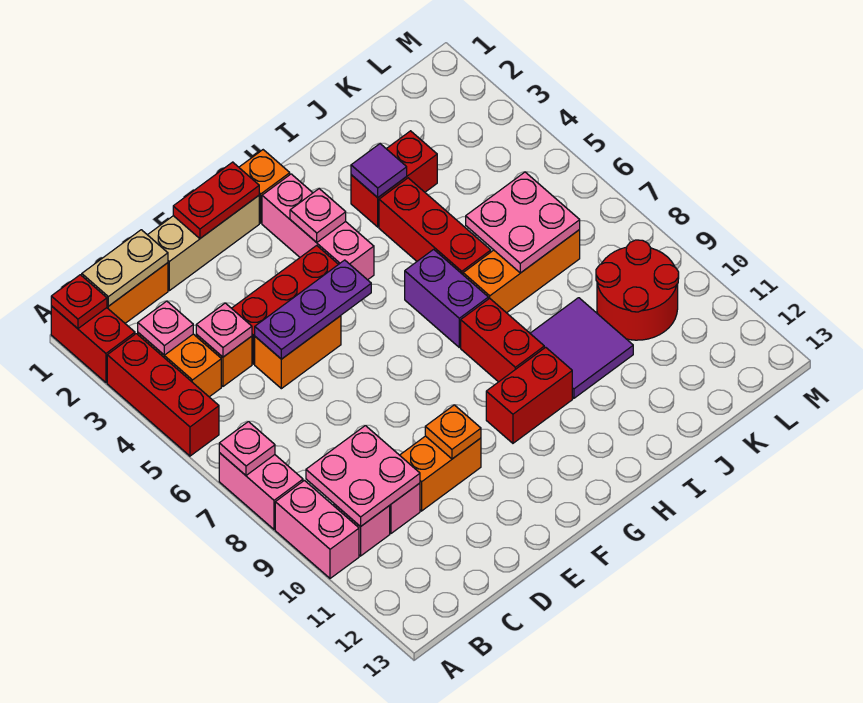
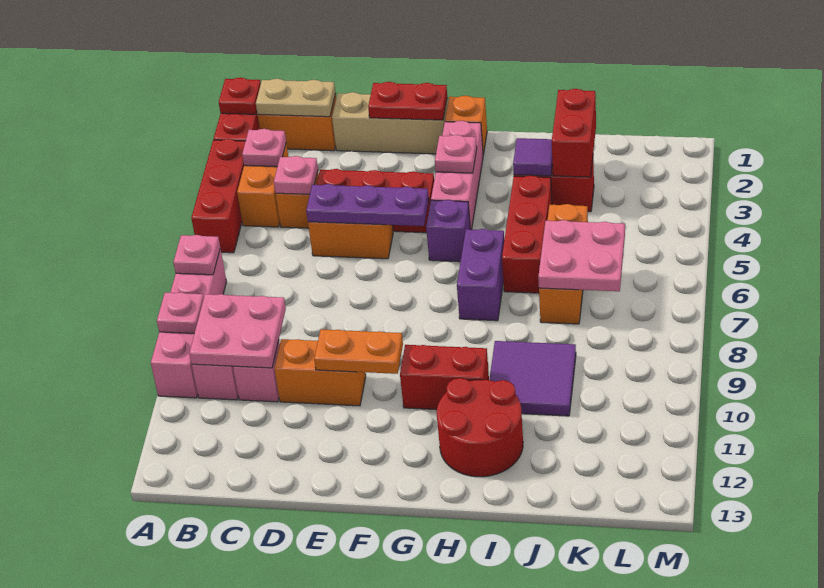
none -> pink plate A9 level 2
orange plate E10 level 2 -> orange plate E10:F10 level 2
none -> purple brick G5 level 1
red brick H8:H9 level 1 -> red brick J2:J3 level 2
orange brick I7:K7 level 1 -> orange brick J5:J7 level 1
red round brick K9:L10 level 1 -> red round brick H11:I12 level 1

